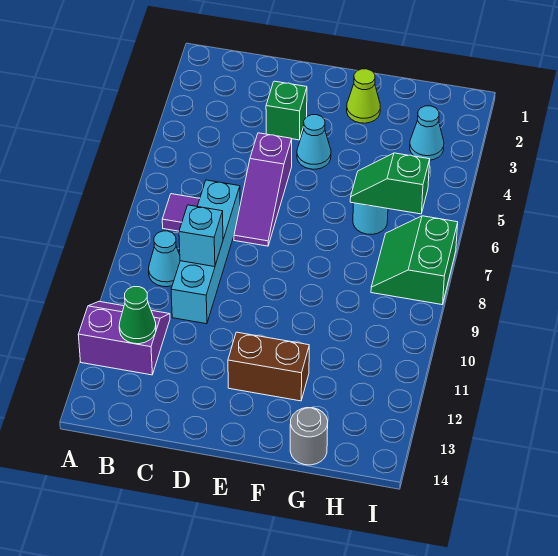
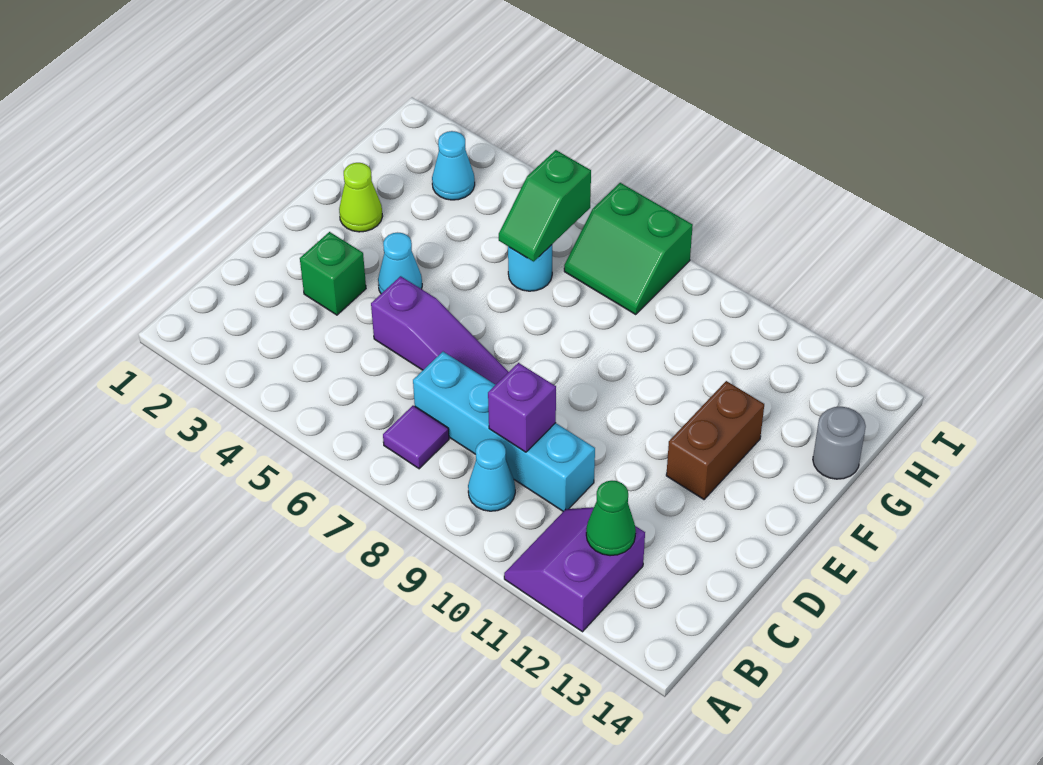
cyan brick C9 level 2 -> purple brick C9 level 2

